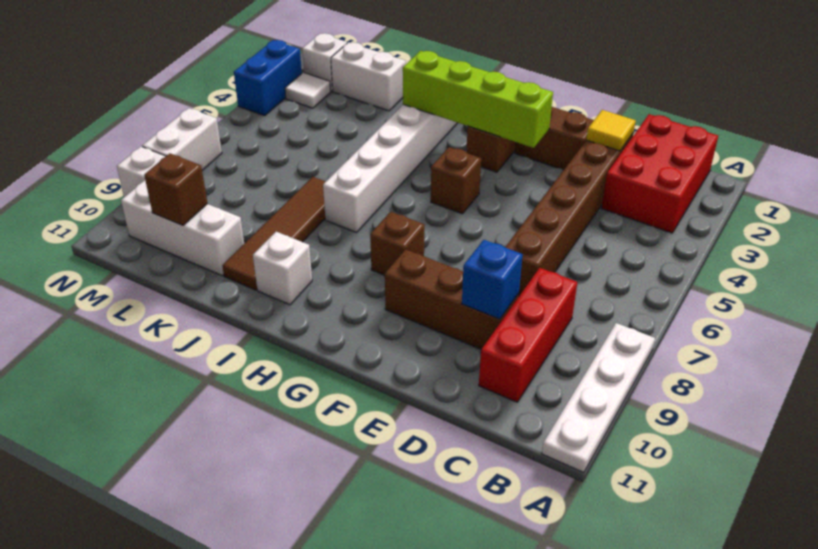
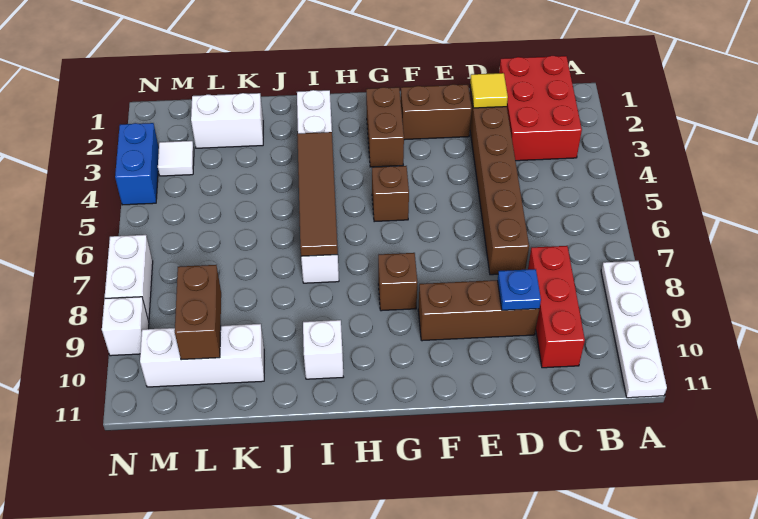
blue brick D9 level 2 -> blue plate D9 level 2
lime brick F3:I3 level 2 -> none
brown tile J7:J10 level 1 -> brown tile I4:I7 level 2
brown brick L10 level 2 -> brown brick L9:L10 level 2
white brick M2 level 1 -> none

